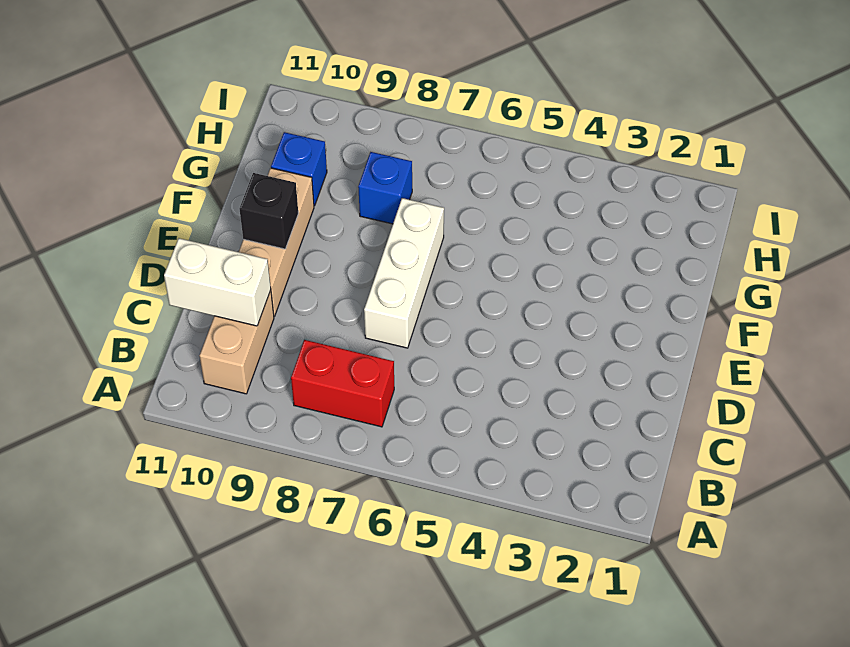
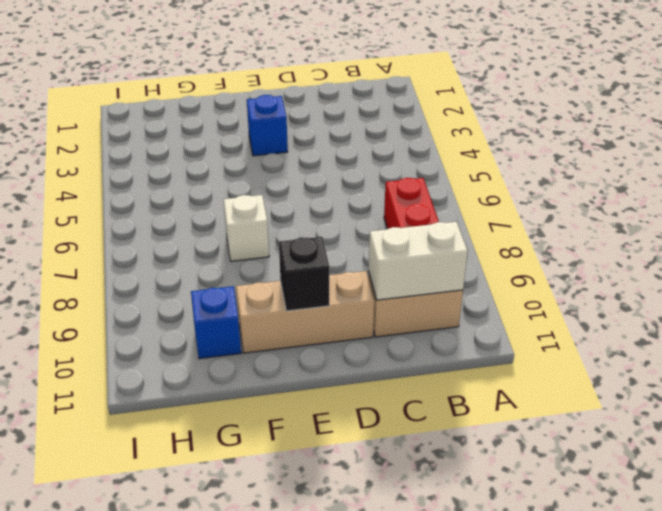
white brick C10:C11 level 2 -> white brick B10:C10 level 2
white brick D7:F7 level 1 -> white brick F7 level 1
blue brick G8 level 1 -> blue brick E3 level 1

